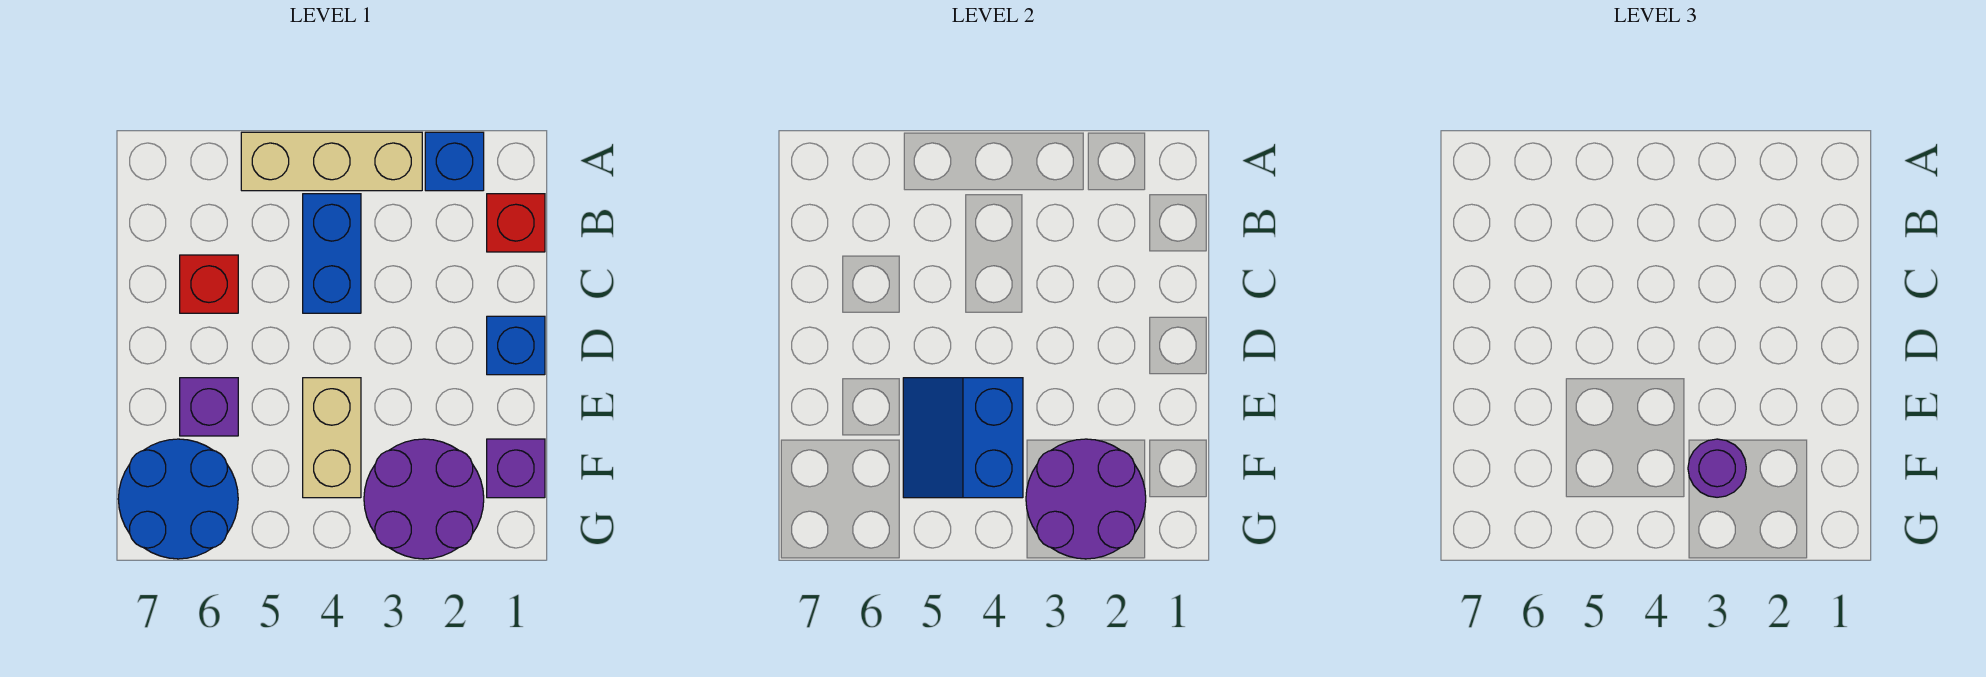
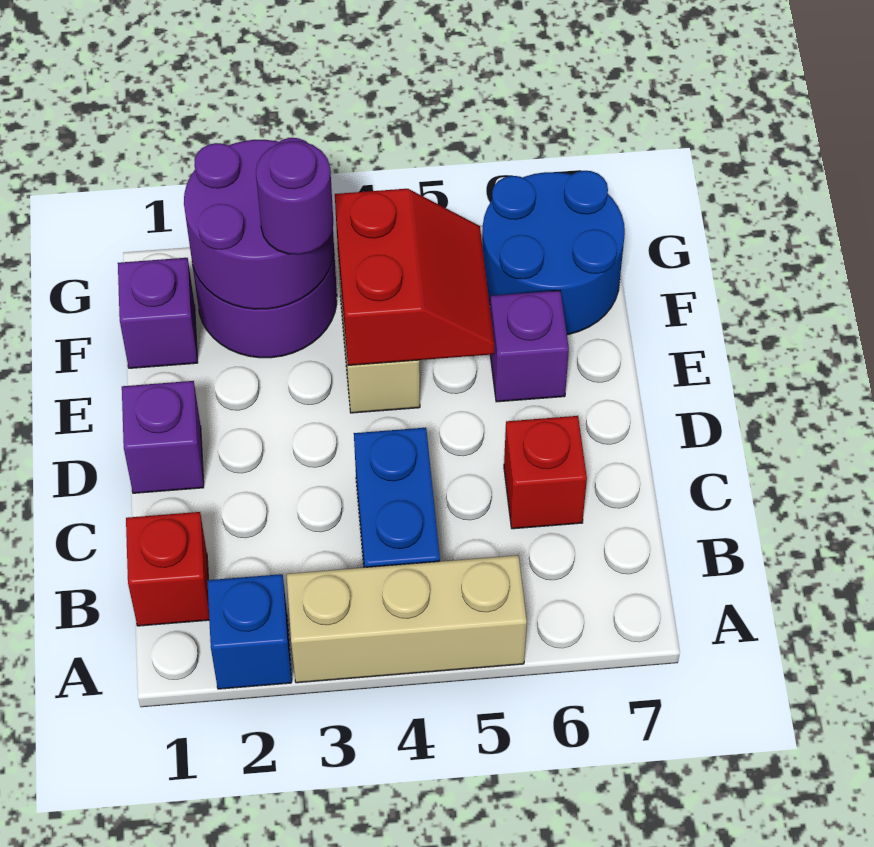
blue brick D1 level 1 -> purple brick D1 level 1
blue slope E4:F5 level 2 top 4 -> red slope E4:F5 level 2 top 4

